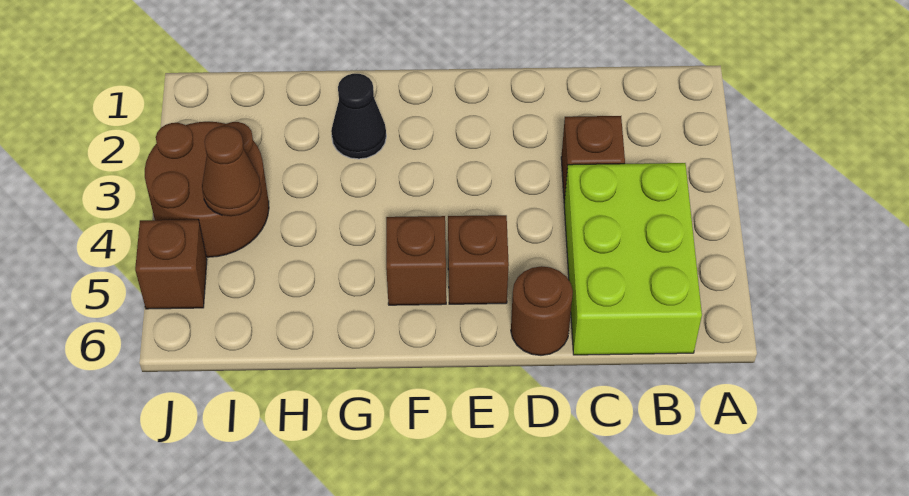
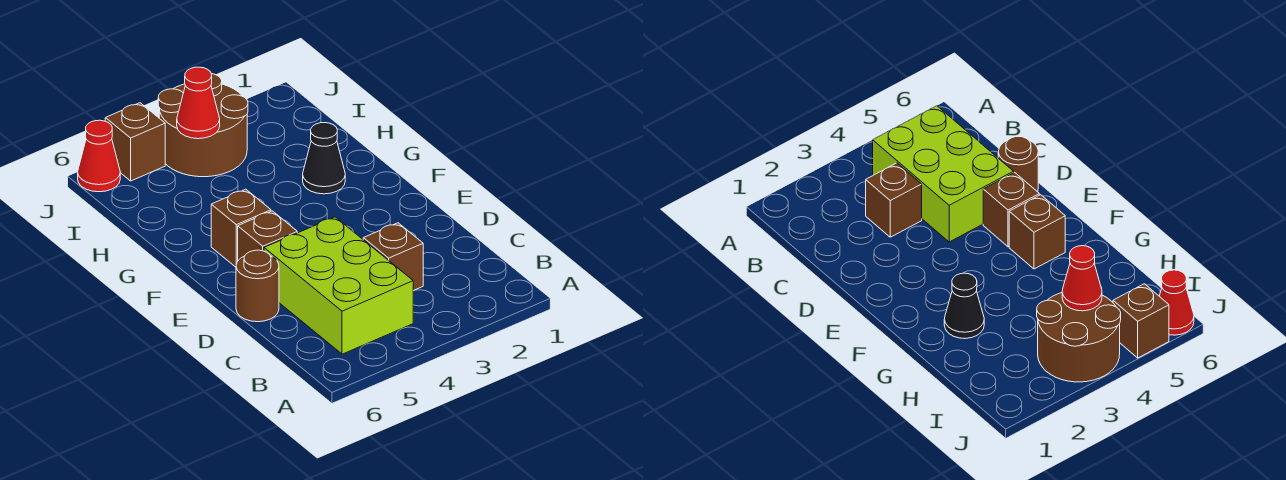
lime brick B4:C6 level 1 -> lime brick B4:D5 level 1
brown cone I4 level 2 -> red cone I4 level 2
none -> red cone J6 level 1

